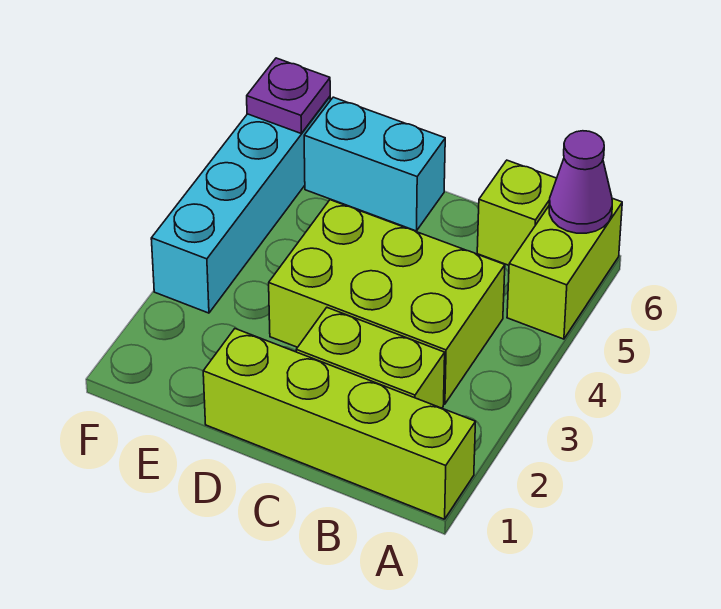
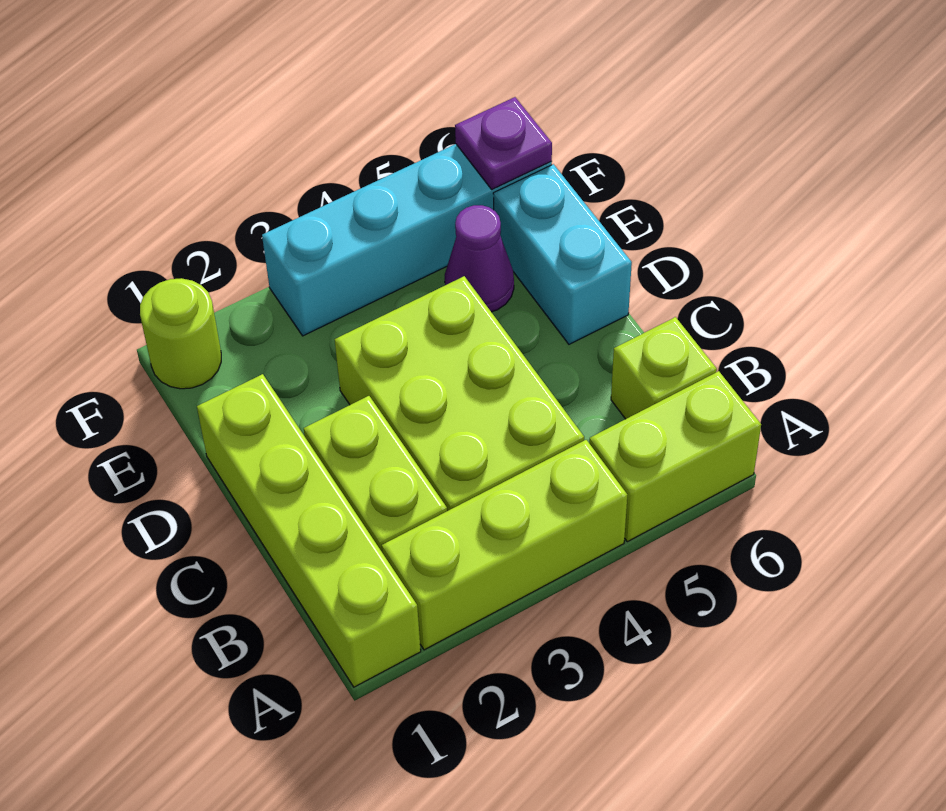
none -> lime brick A2:A4 level 1
purple cone A6 level 2 -> purple cone E5 level 1
none -> lime round brick F1 level 1

